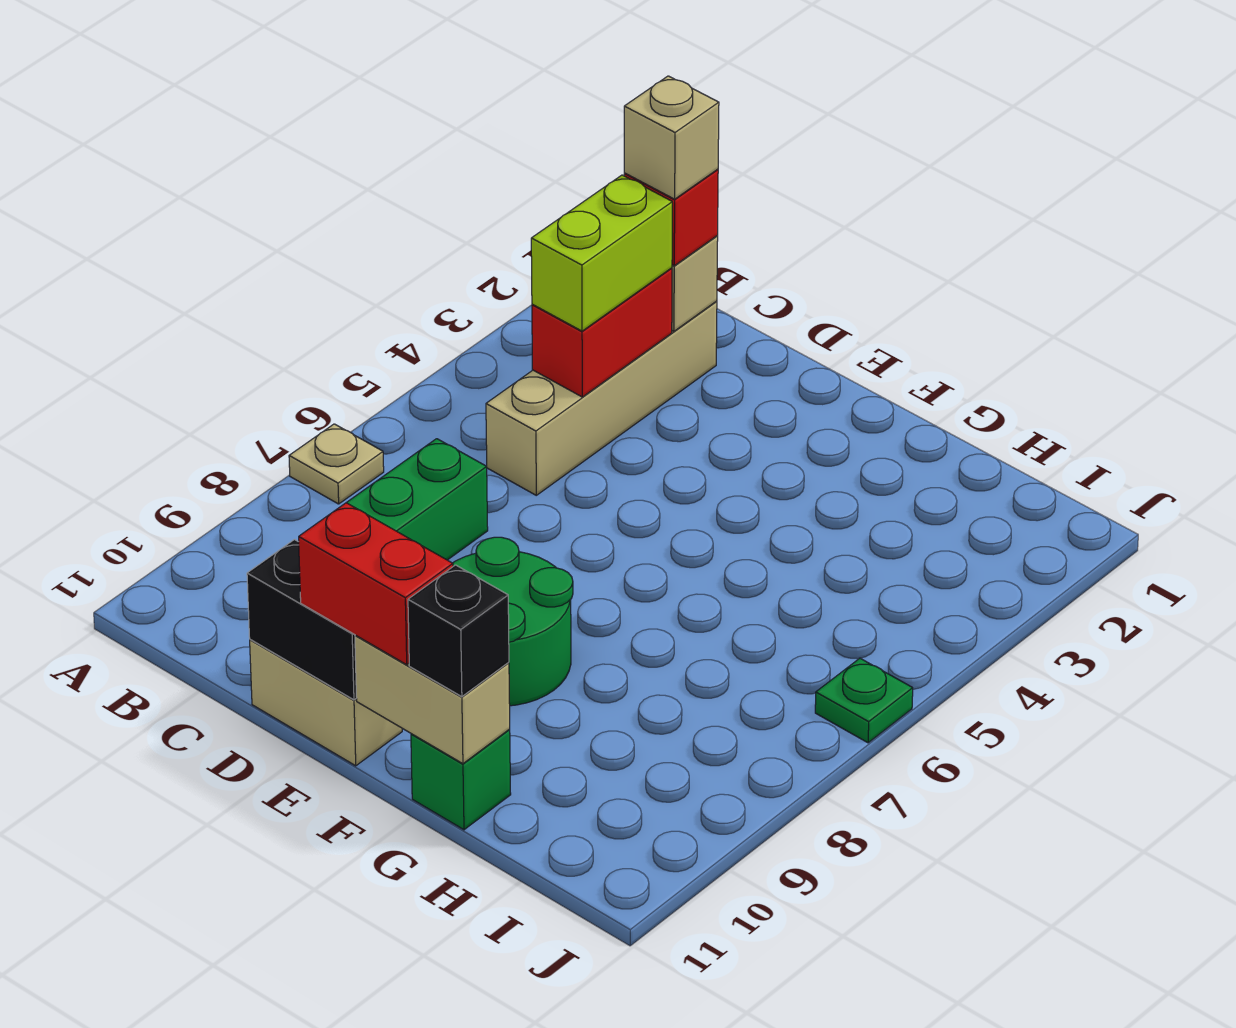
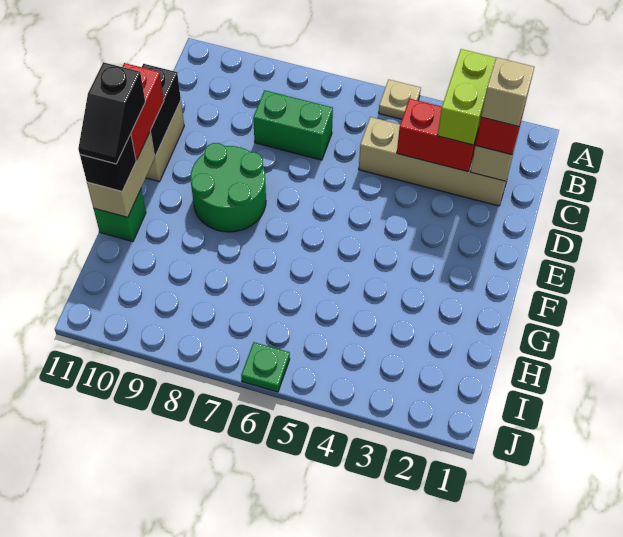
tan plate A7 level 1 -> tan plate A5 level 1
lime brick C3:C4 level 3 -> lime brick B3:C3 level 3
none -> black slope F11:G11 level 4 top F

